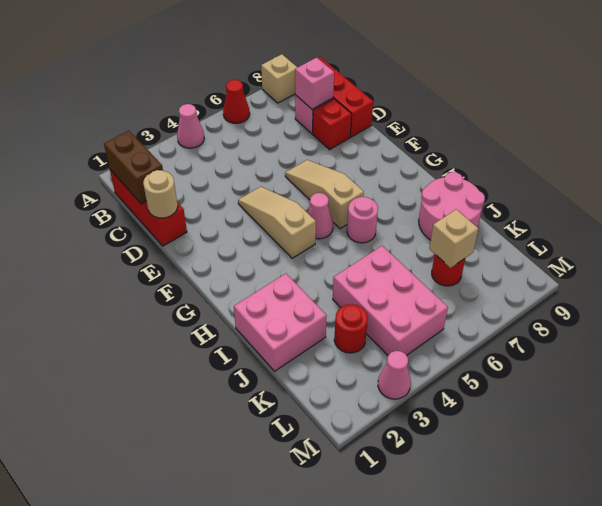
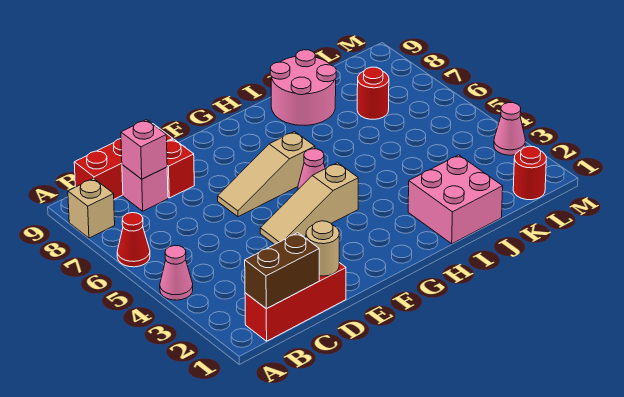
pink round brick H6 level 1 -> none
pink brick J4:L5 level 1 -> none
red round brick K3 level 1 -> red round brick L1 level 1
tan brick K7 level 2 -> none

